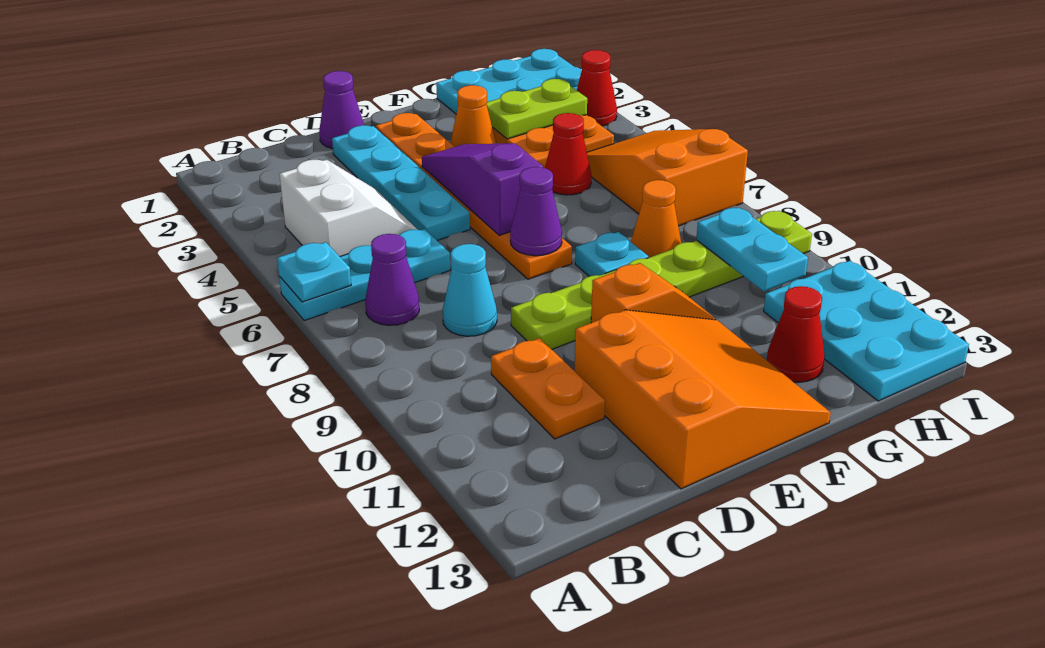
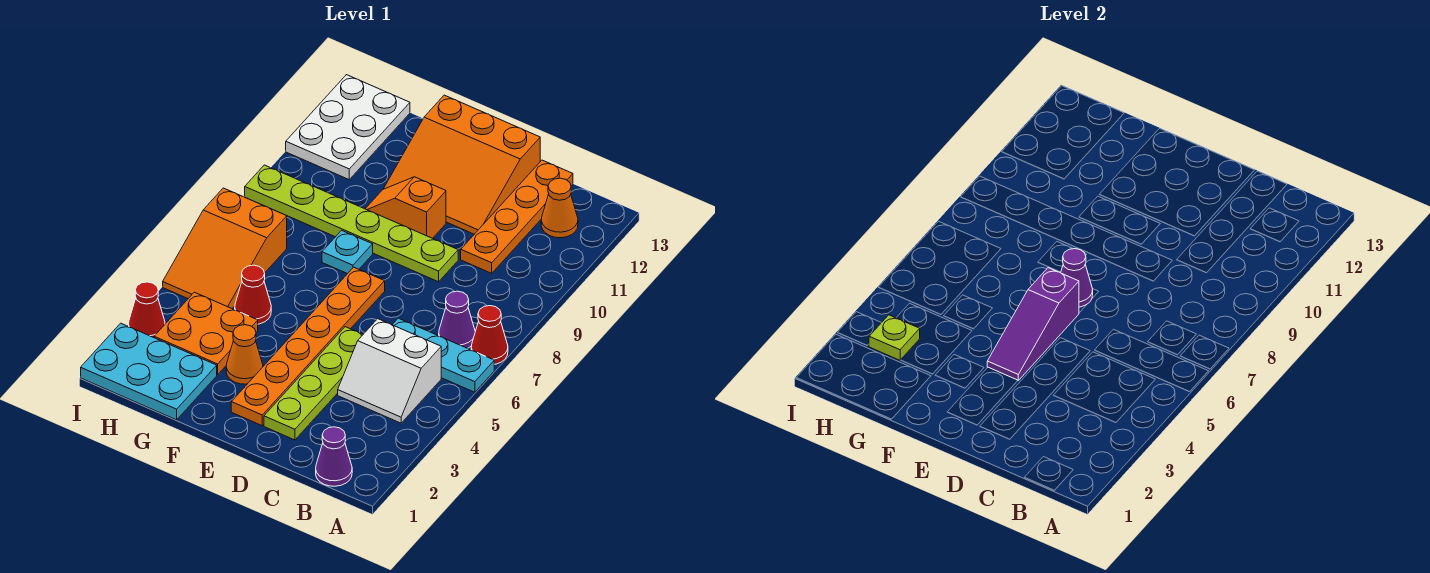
cyan plate A6 level 2 -> none
white slope B4:C5 level 1 top B -> white slope B4:C5 level 1 top 5
cyan cone C8 level 1 -> none
orange plate C10:C11 level 1 -> orange plate C10:C13 level 1
purple cone D1 level 1 -> purple cone B1 level 1
cyan plate D2:D5 level 1 -> lime plate D2:D5 level 1
orange slope D11:F13 level 1 top D -> orange slope D11:F13 level 1 top 13
lime plate G3:H3 level 2 -> lime plate H3 level 2
orange cone G8 level 1 -> orange cone B12 level 1
red cone G12 level 1 -> red cone A7 level 1
cyan plate H9:H10 level 2 -> none
cyan plate H11:I13 level 1 -> white plate H11:I13 level 1

